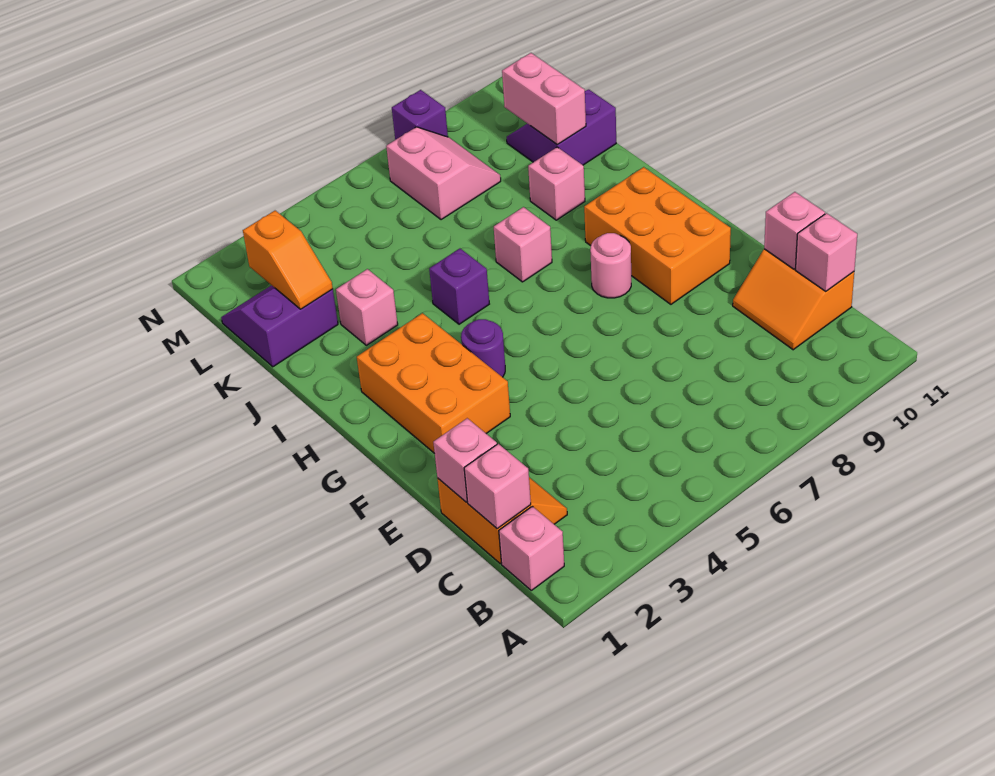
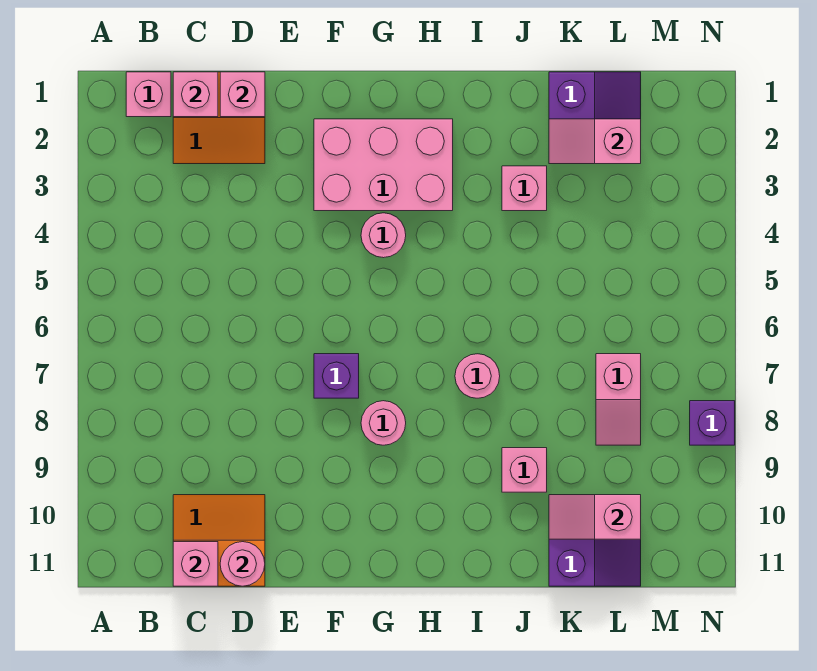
pink brick D11 level 2 -> pink round brick D11 level 2
orange brick F2:H3 level 1 -> pink brick F2:H3 level 1
orange brick F9:H10 level 1 -> none
purple round brick G4 level 1 -> pink round brick G4 level 1
purple brick I5 level 1 -> purple brick F7 level 1
pink brick I7 level 1 -> pink round brick I7 level 1
orange slope K2:L2 level 2 top L -> pink slope K2:L2 level 2 top L
pink brick K10:L10 level 2 -> pink slope K10:L10 level 2 top L
pink slope L7:M8 level 1 top 7 -> pink slope L7:L8 level 1 top 7

